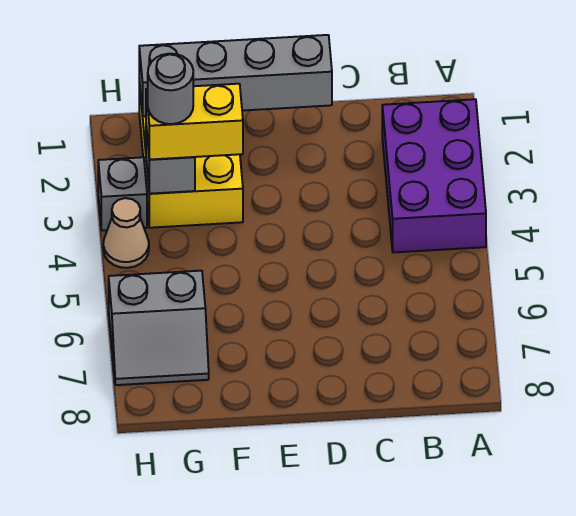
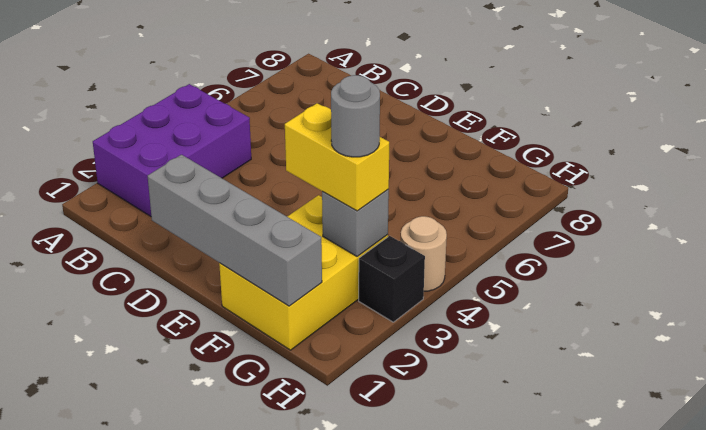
grey slope G6:H7 level 1 top 6 -> none
grey brick H3 level 1 -> black brick H3 level 1
tan cone H4 level 1 -> tan round brick H4 level 1

